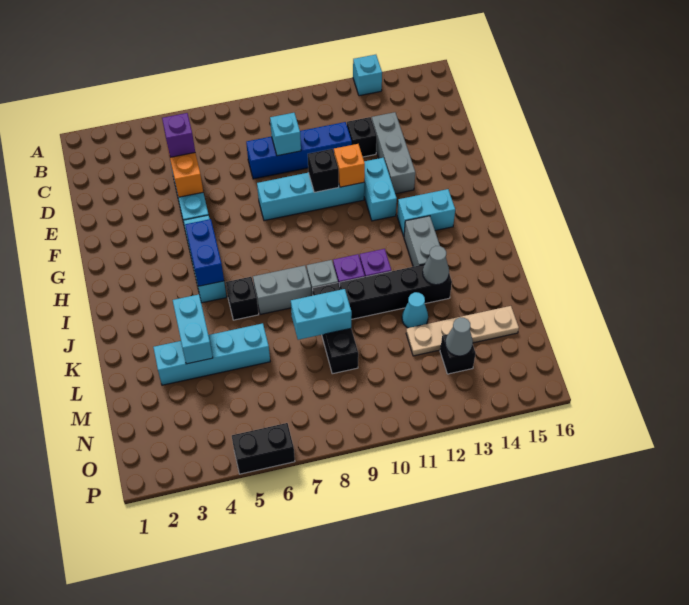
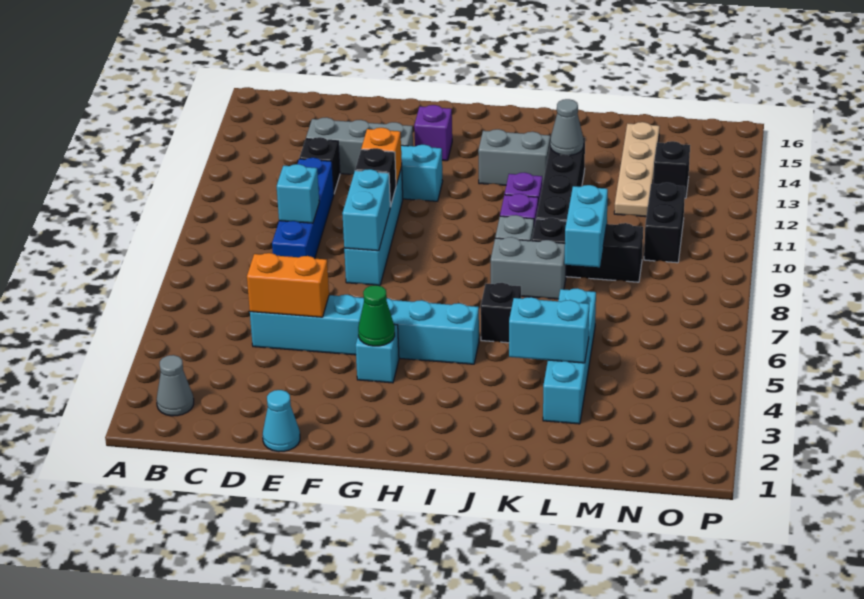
cyan brick A13 level 1 -> cyan brick G4 level 1
purple brick D5 level 3 -> purple brick G14 level 1
none -> green cone G4 level 2
blue brick H5:I5 level 2 -> none
cyan brick H13:H14 level 1 -> cyan brick F8:F9 level 2
grey brick J7:J8 level 1 -> grey brick J8:K8 level 1
cyan cone L12 level 1 -> cyan cone E1 level 1
grey cone N13 level 2 -> grey cone B2 level 1
black brick P5:P6 level 1 -> black brick N10:N11 level 1

